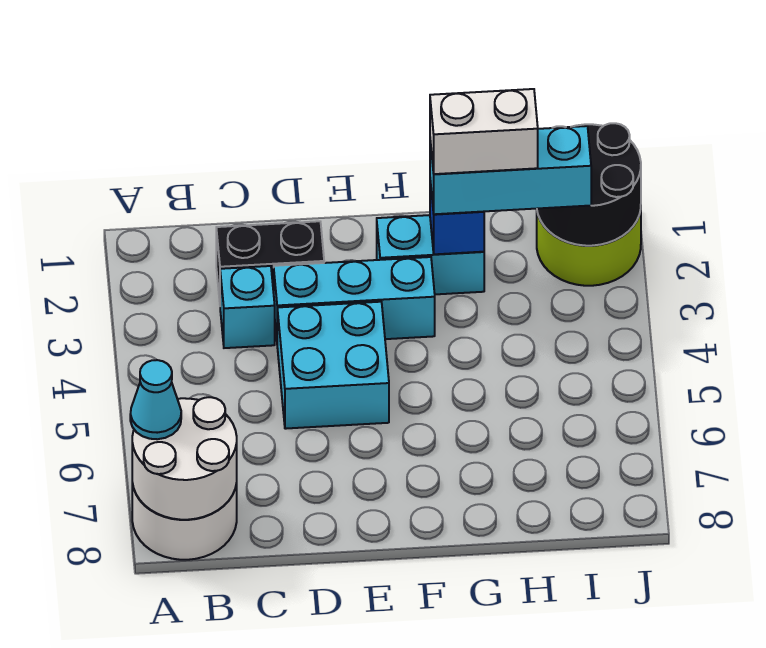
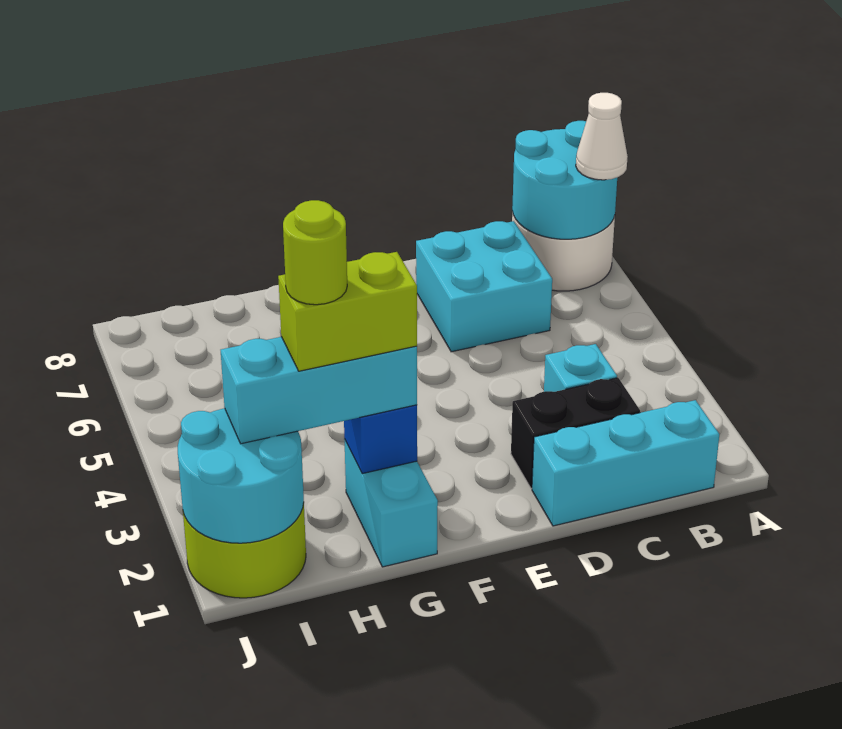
white round brick A7:B8 level 2 -> cyan round brick A7:B8 level 2
cyan cone A7 level 3 -> white cone A7 level 3
cyan brick D3:F3 level 1 -> cyan brick B1:D1 level 1
cyan brick D4:E5 level 1 -> cyan brick C6:D7 level 1
cyan brick F2:G2 level 1 -> cyan brick G1:G2 level 1
white brick G2:H2 level 4 -> lime brick G2:H2 level 4
none -> lime round brick H2 level 5
black round brick I1:J2 level 2 -> cyan round brick I1:J2 level 2

